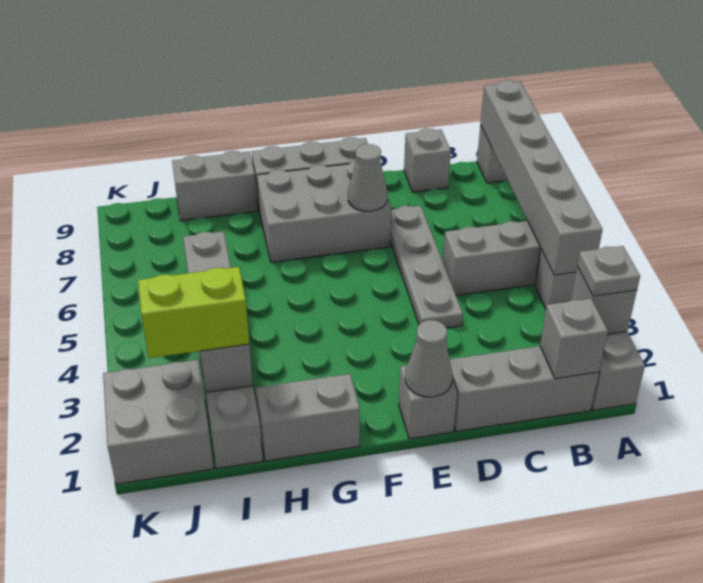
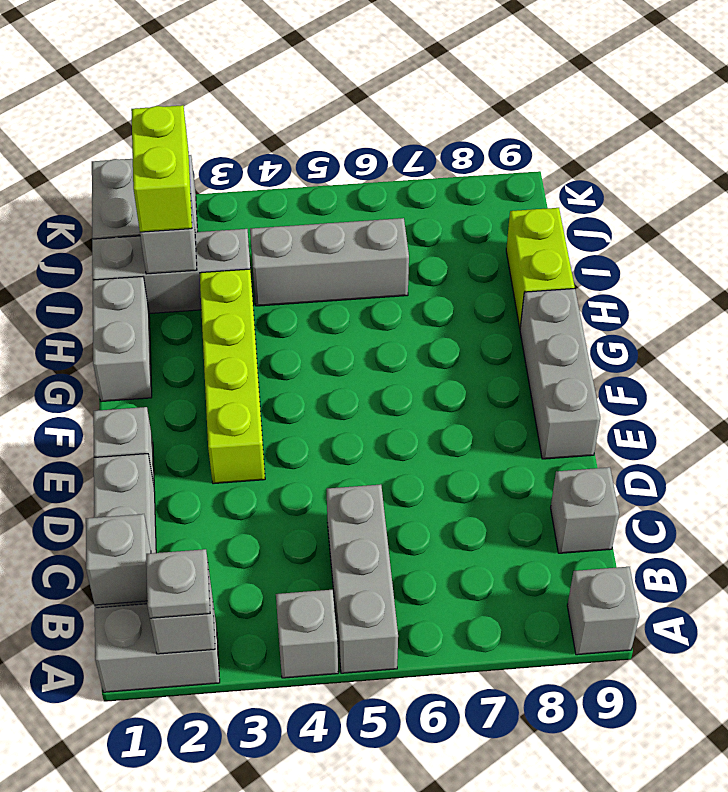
grey brick A4:A9 level 2 -> none
grey plate D4:D7 level 1 -> none
grey cone E1 level 2 -> none
none -> lime brick E3:H3 level 1
grey brick E7:G8 level 1 -> none
grey cone E7 level 2 -> none
grey brick H9:I9 level 1 -> lime brick H9:I9 level 1

